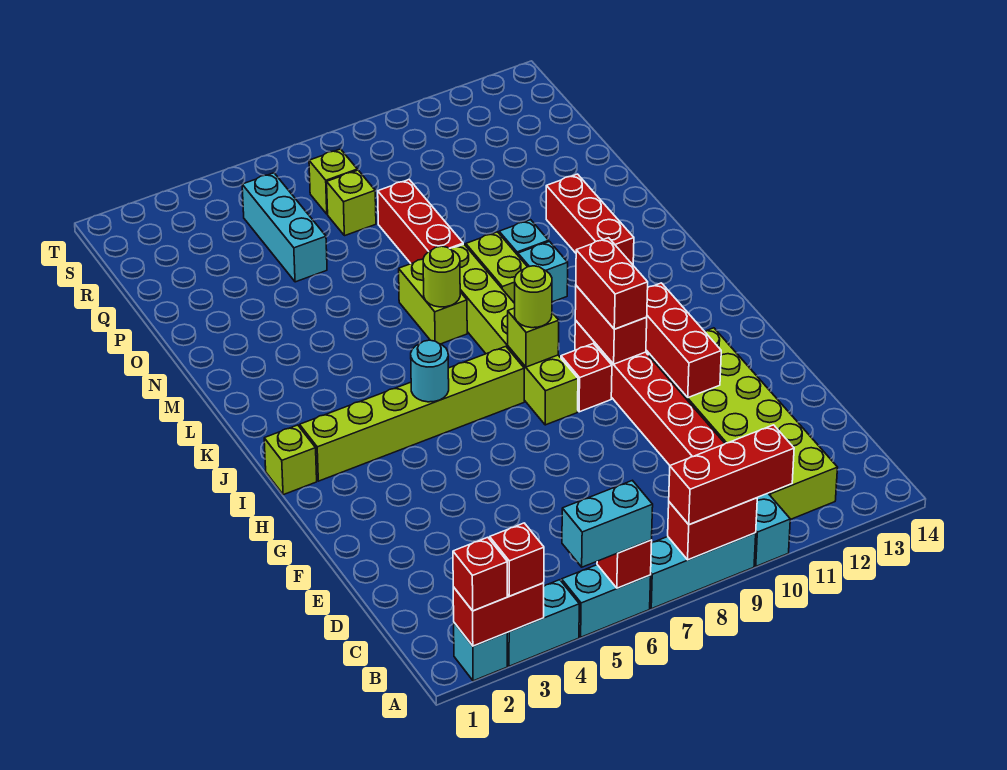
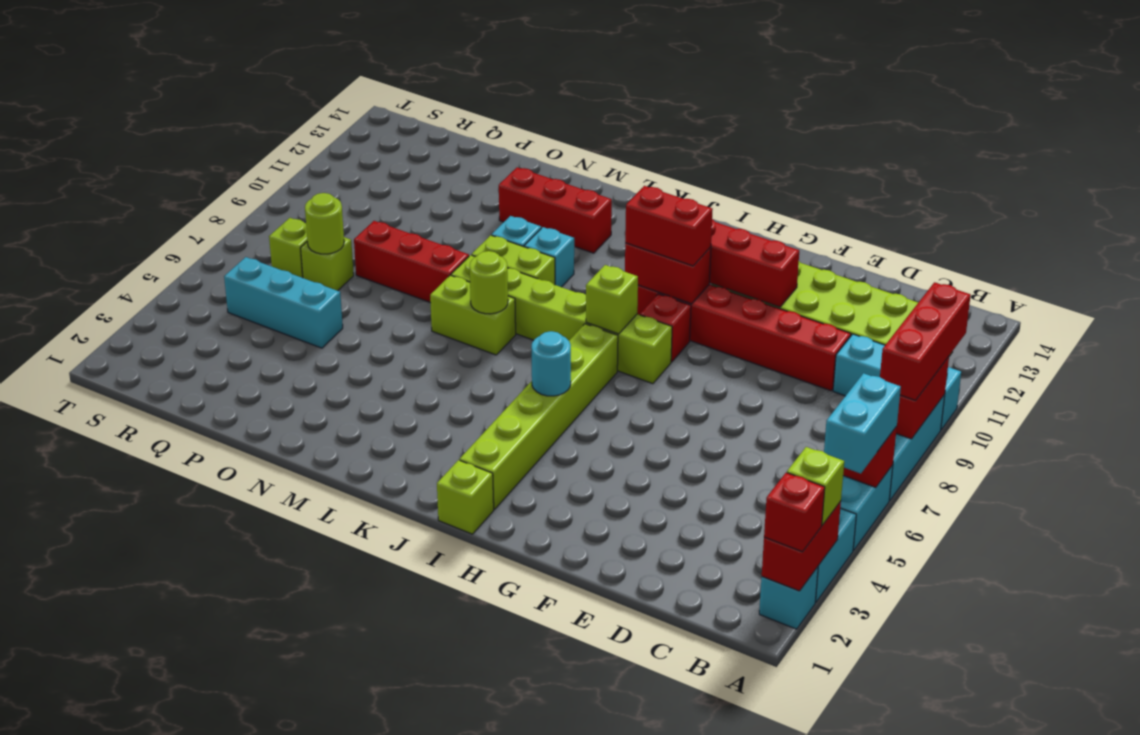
red brick A3 level 3 -> lime brick A3 level 3
lime round brick I8 level 3 -> lime round brick Q7 level 2

